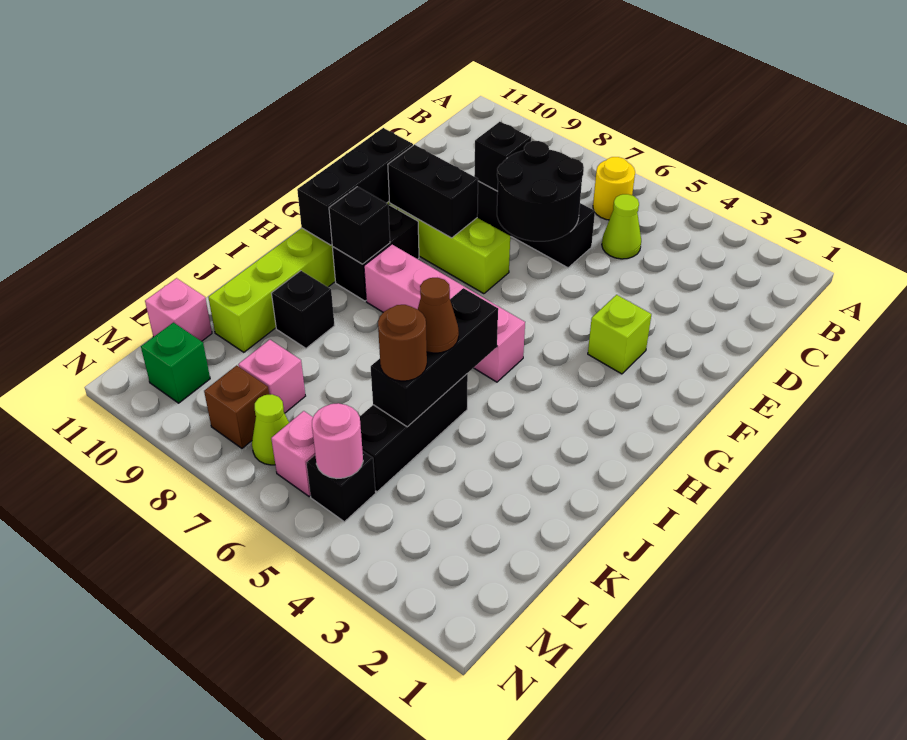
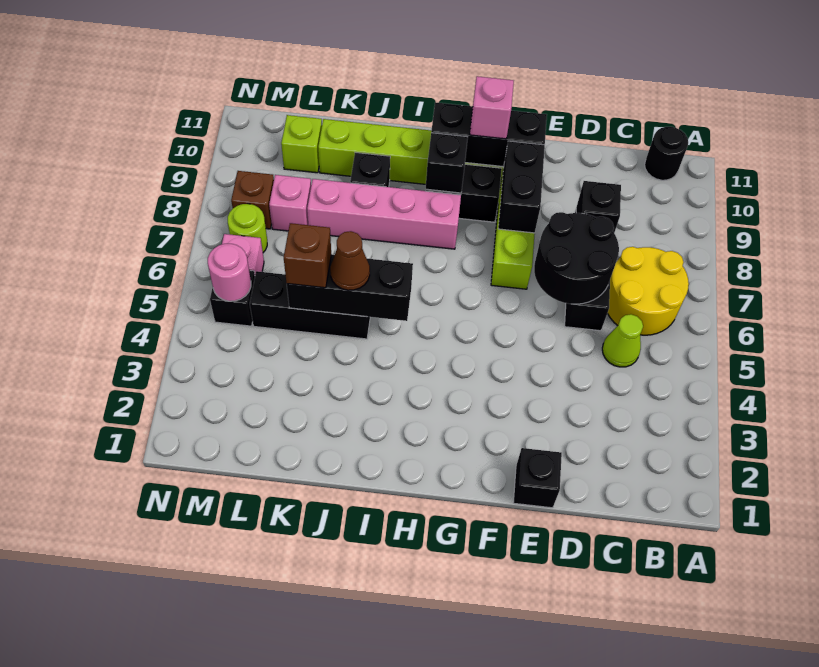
yellow round brick B6 level 1 -> yellow round brick B6:C7 level 1
none -> black round brick B11 level 1
none -> black brick E1 level 1
lime brick F3 level 1 -> lime brick L10 level 1
pink brick H5:H8 level 1 -> pink brick H8:K8 level 1
brown round brick K5 level 3 -> brown brick K5 level 3
pink brick L11 level 1 -> pink brick G10 level 3
lime cone M7 level 1 -> lime round brick M7 level 1
green brick M10 level 1 -> none

